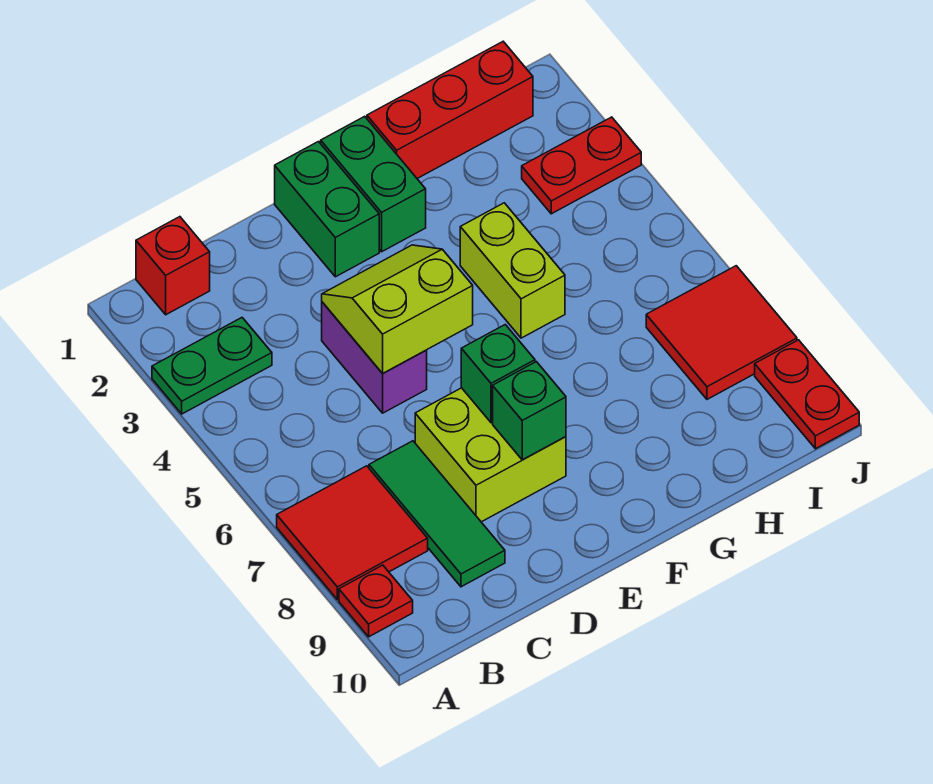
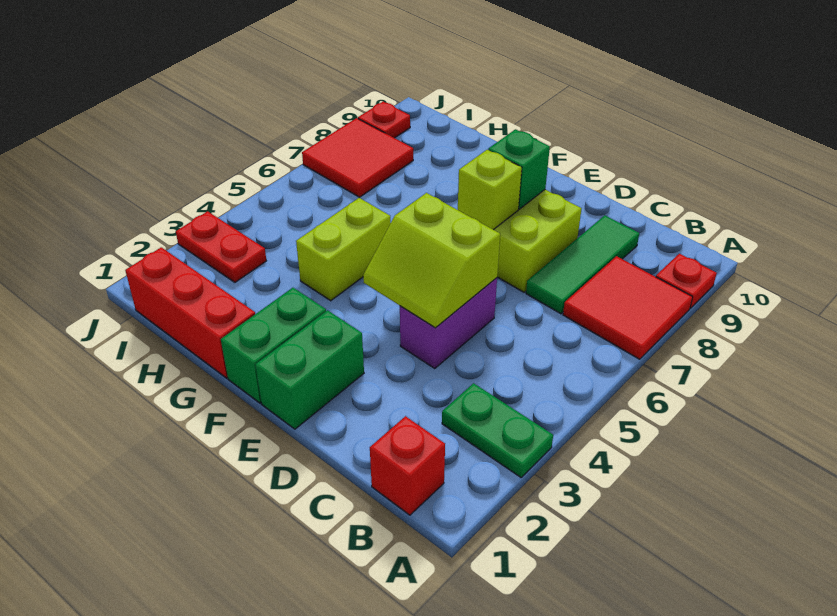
green brick E7 level 2 -> lime brick E7 level 2
red plate J9:J10 level 1 -> red plate J9 level 1

